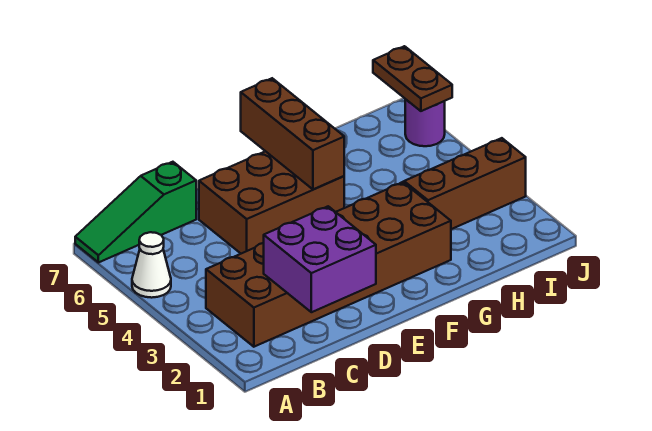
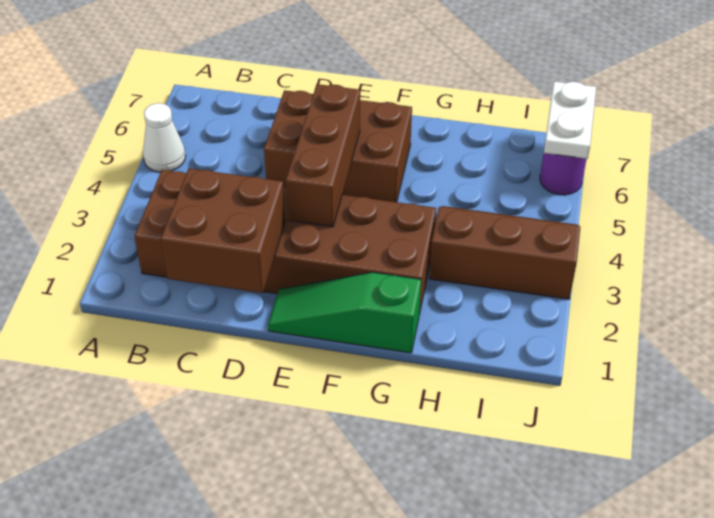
green slope A7:C7 level 1 top C -> green slope E1:G1 level 1 top G
purple brick C1:D2 level 2 -> brown brick C1:D2 level 2
brown brick F5:F7 level 2 -> brown brick E3:E5 level 2
brown plate J6:J7 level 2 -> white plate J6:J7 level 2

